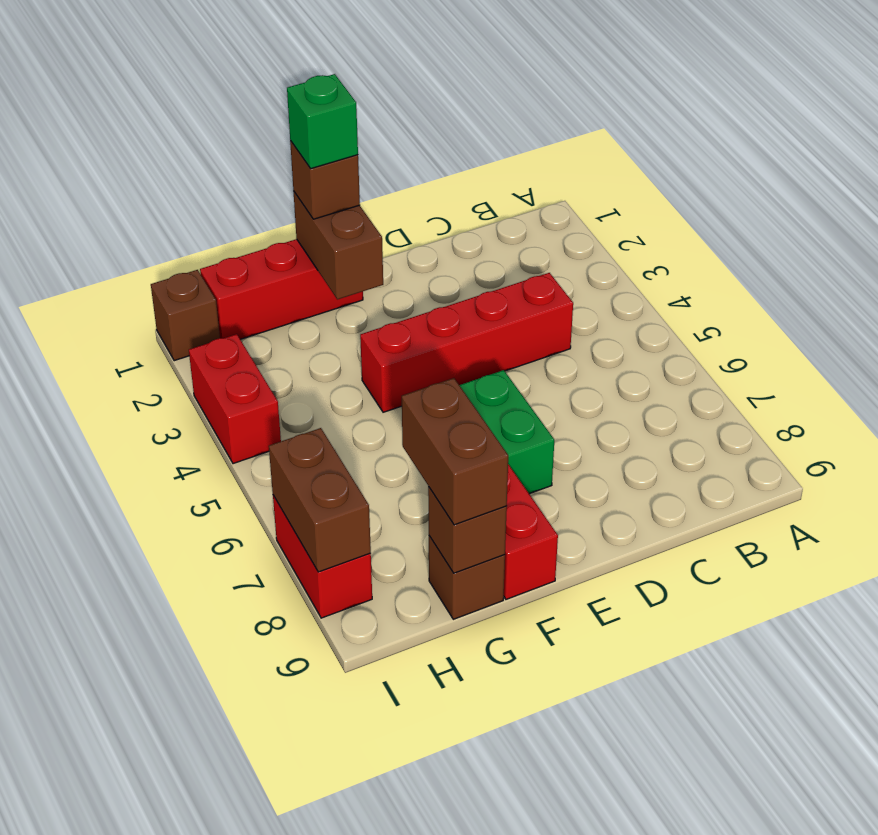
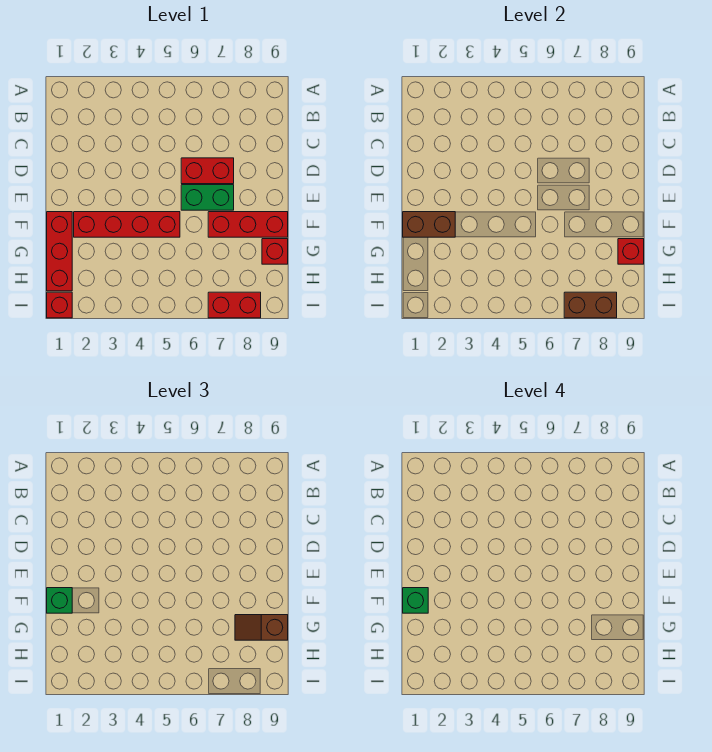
red brick C4:F4 level 1 -> red brick F2:F5 level 1
brown brick F1 level 3 -> green brick F1 level 3
brown brick G8:G9 level 3 -> brown slope G8:G9 level 3 top 9
brown brick G9 level 1 -> red brick G9 level 1
brown brick G9 level 2 -> red brick G9 level 2
brown brick I1 level 1 -> red brick I1 level 1
red brick I3:I4 level 1 -> red brick D6:D7 level 1

